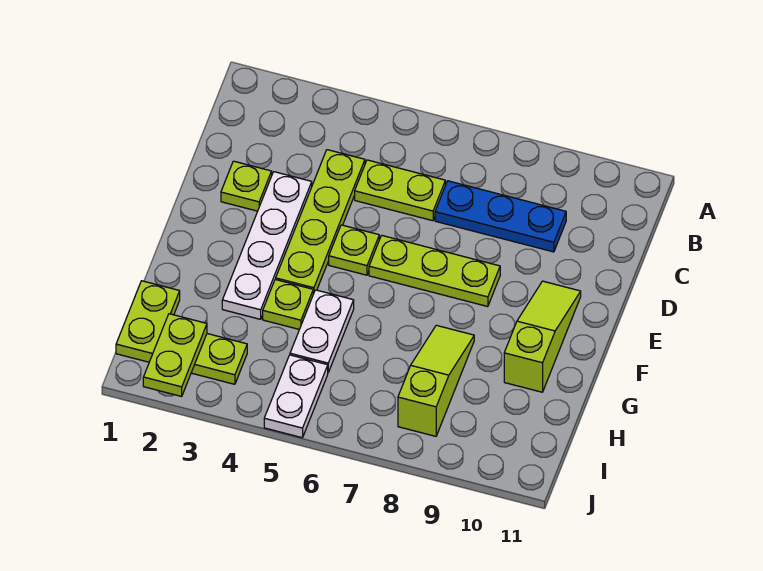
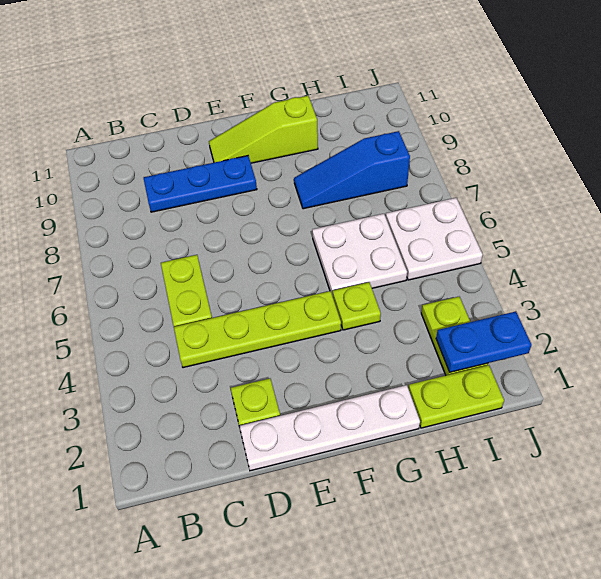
blue plate C7:C9 level 1 -> blue plate C9:E9 level 1
white plate D3:G3 level 1 -> white plate D1:G1 level 1
lime plate E5 level 1 -> none
lime plate E6:E8 level 1 -> none
white plate G5:H5 level 1 -> white plate G5:H6 level 1
lime slope G8:I8 level 1 top I -> blue slope G8:I8 level 1 top I
lime plate I2:J2 level 2 -> blue plate I2:J2 level 2
white plate I5:J5 level 1 -> white plate I5:J6 level 1

